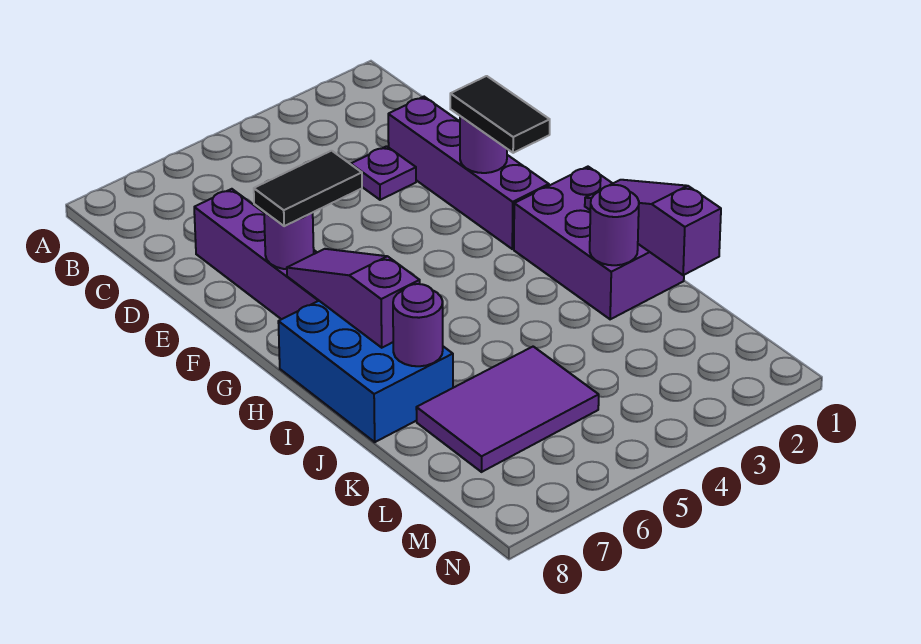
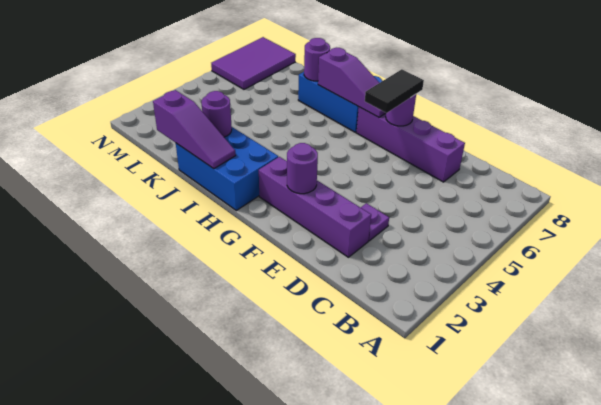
black tile F2:G2 level 3 -> none
purple brick H1:J2 level 1 -> blue brick H1:J2 level 1
purple tile K5:L7 level 1 -> purple tile M6:N8 level 1

